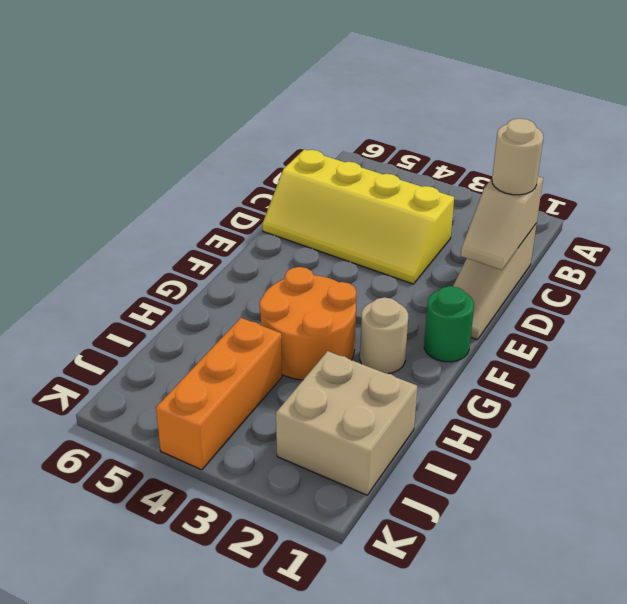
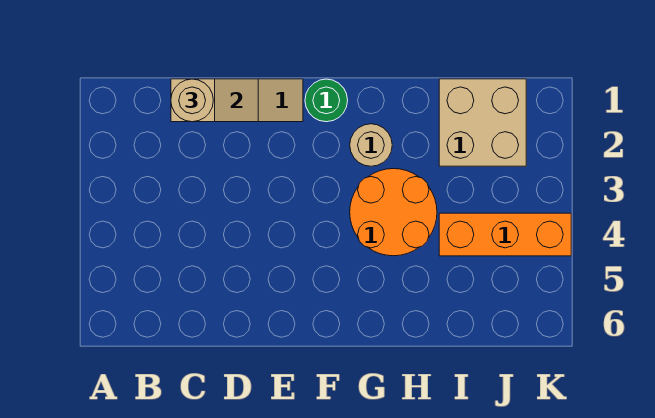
yellow slope C3:D6 level 1 top C -> none

